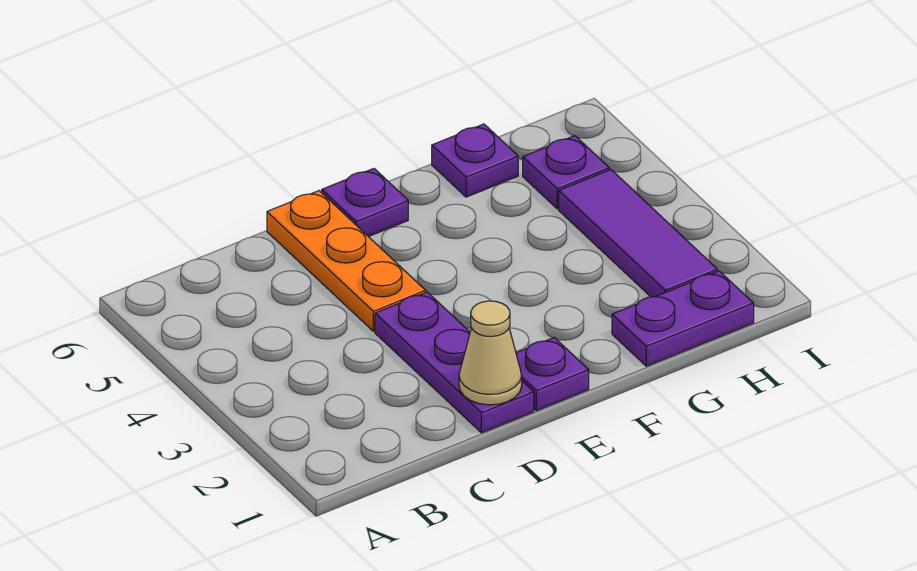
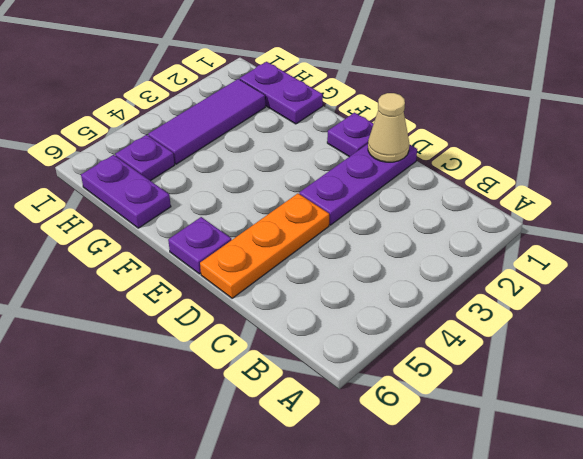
purple plate G6 level 1 -> purple plate G6:H6 level 1

